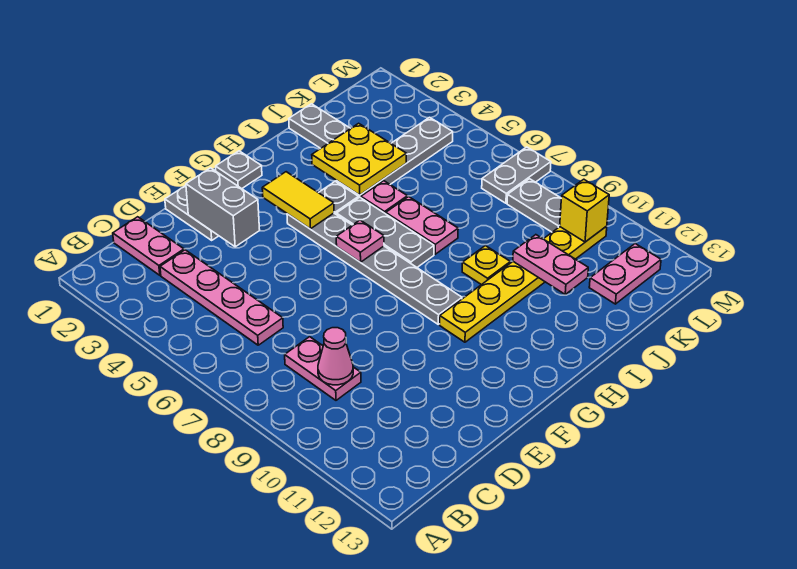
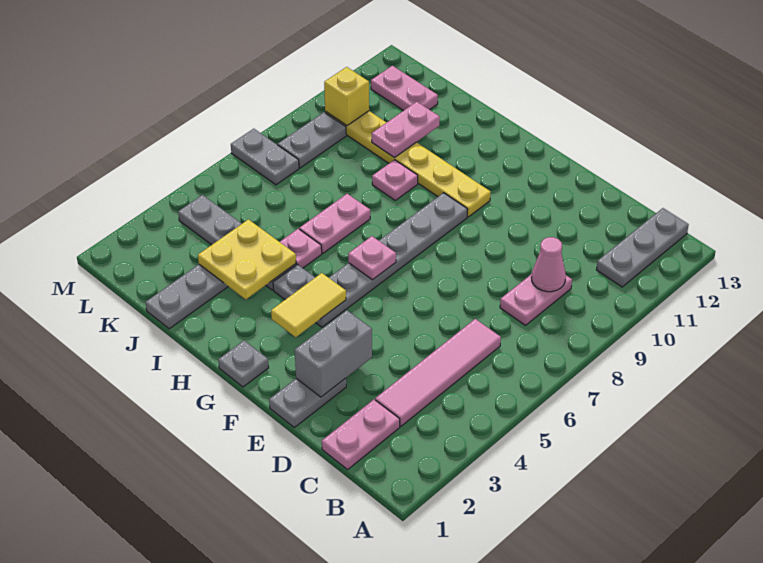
pink plate C3:C6 level 1 -> pink tile C3:C6 level 1
grey plate H5:H7 level 1 -> grey plate B11:B13 level 1
yellow plate I9 level 1 -> pink plate I9 level 1

